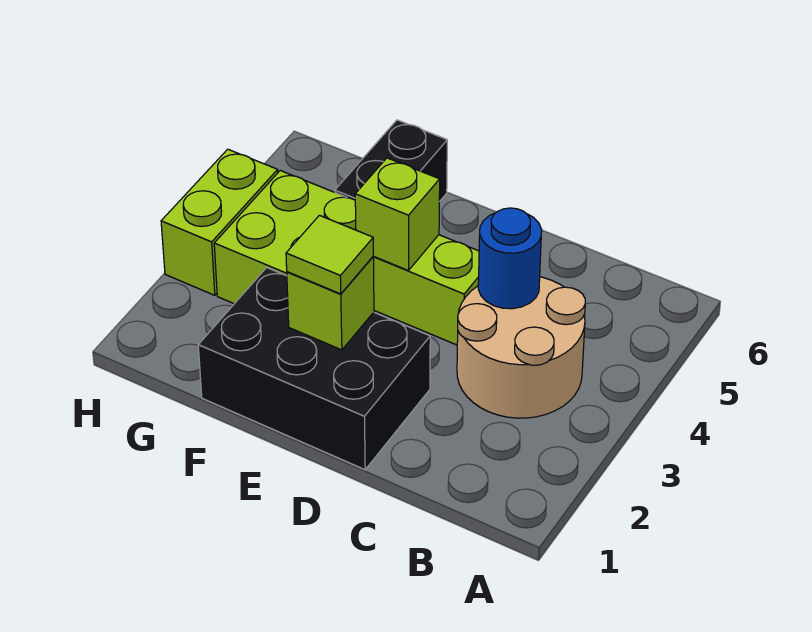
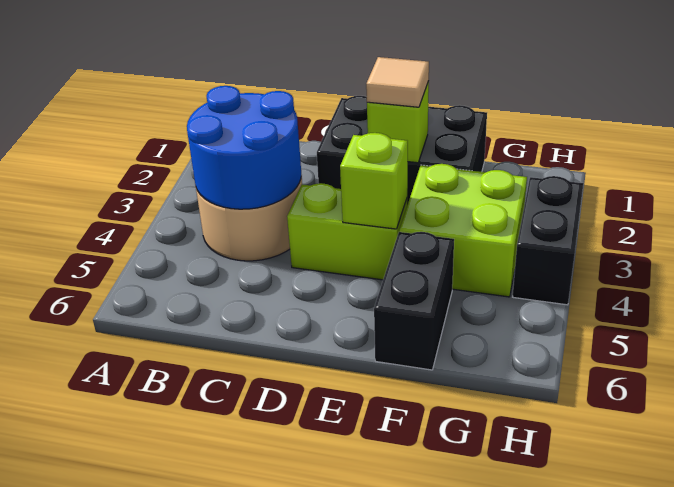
blue round brick C4 level 2 -> blue round brick B3:C4 level 2
lime tile E2 level 3 -> tan tile E2 level 3
lime brick H3:H4 level 1 -> black brick H3:H4 level 1

